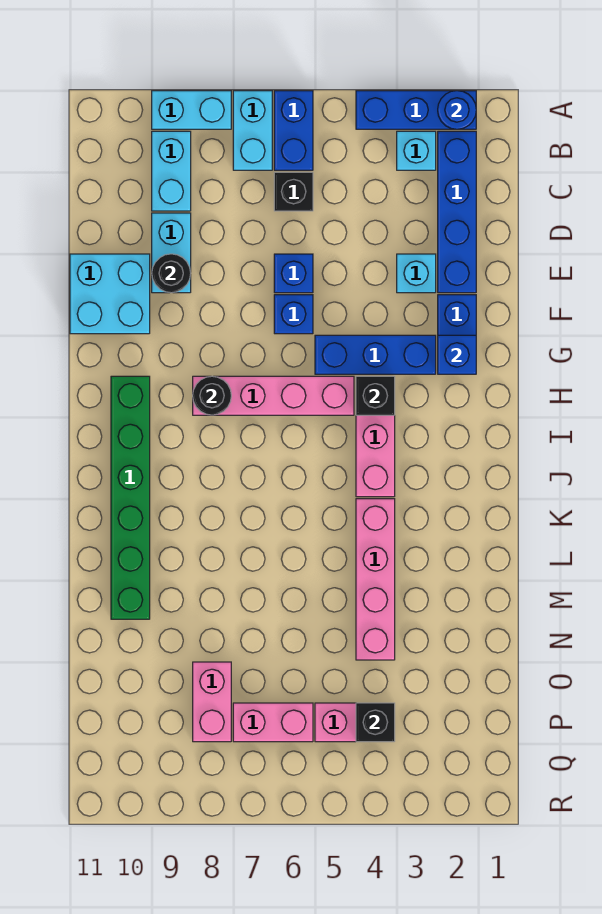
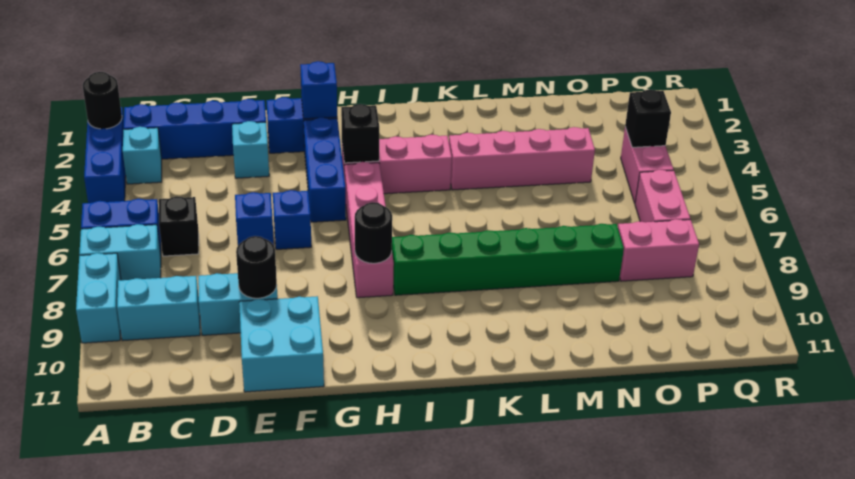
blue round brick A2 level 2 -> black round brick A2 level 2
green brick H10:M10 level 1 -> green brick I8:N8 level 1

